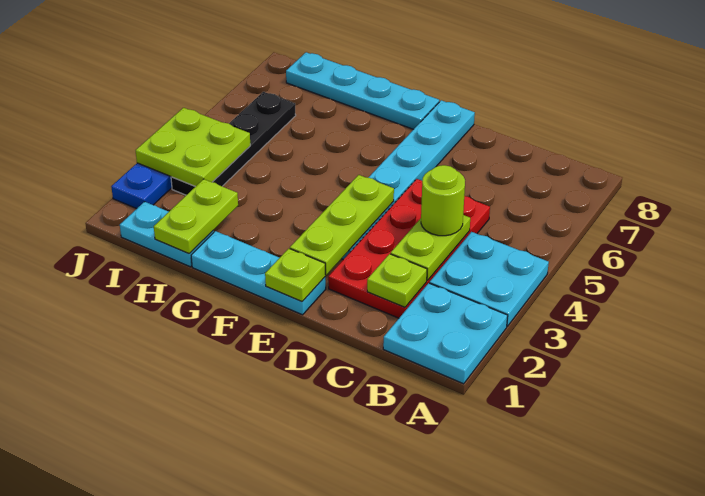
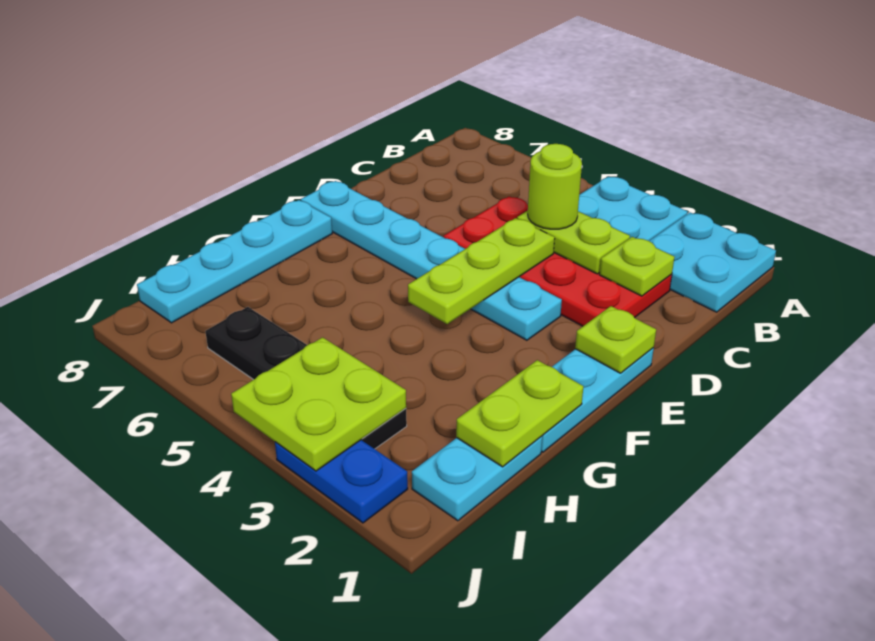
lime plate E2:E4 level 2 -> lime plate D4:F4 level 2
lime plate H1:H2 level 2 -> lime plate G1:H1 level 2

